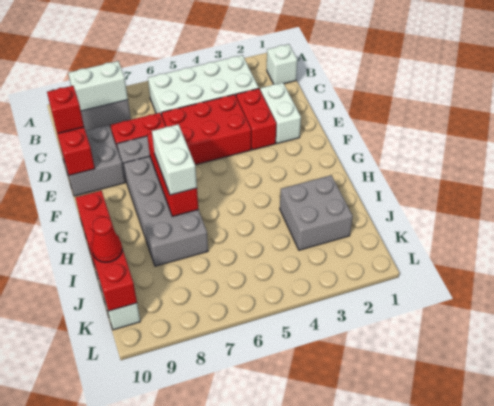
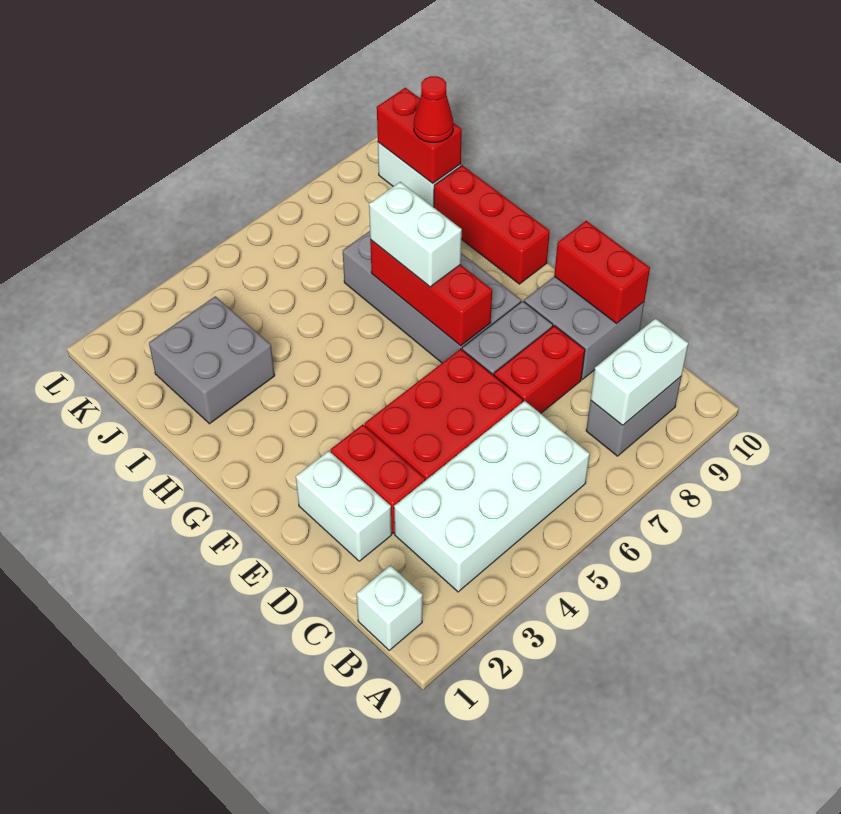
red brick D10 level 3 -> none

